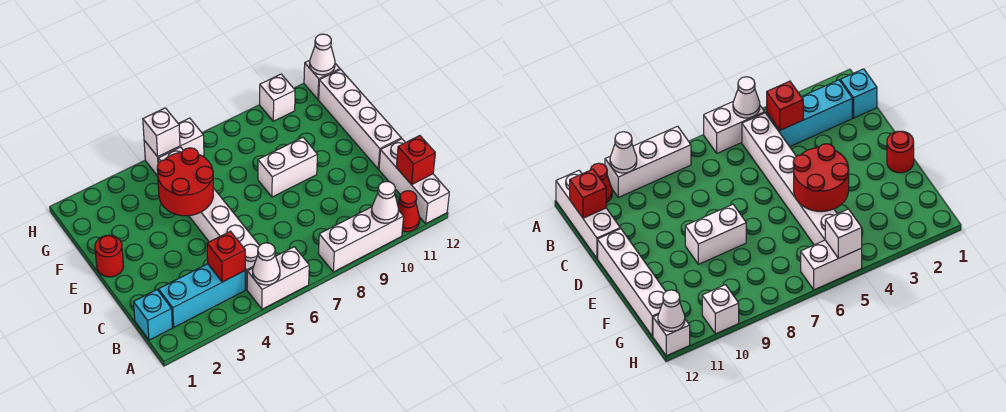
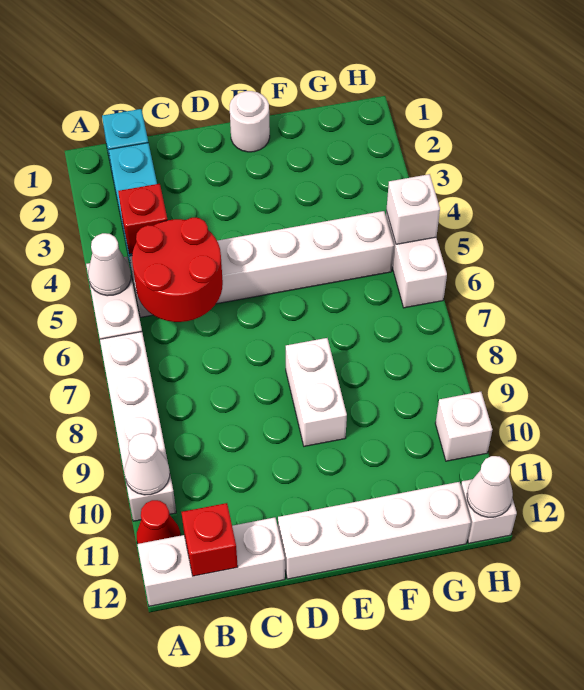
white brick A8:A10 level 1 -> white brick A7:A10 level 1
red round brick E1 level 1 -> white round brick E1 level 1
red round brick E4:F5 level 2 -> red round brick B5:C6 level 2

